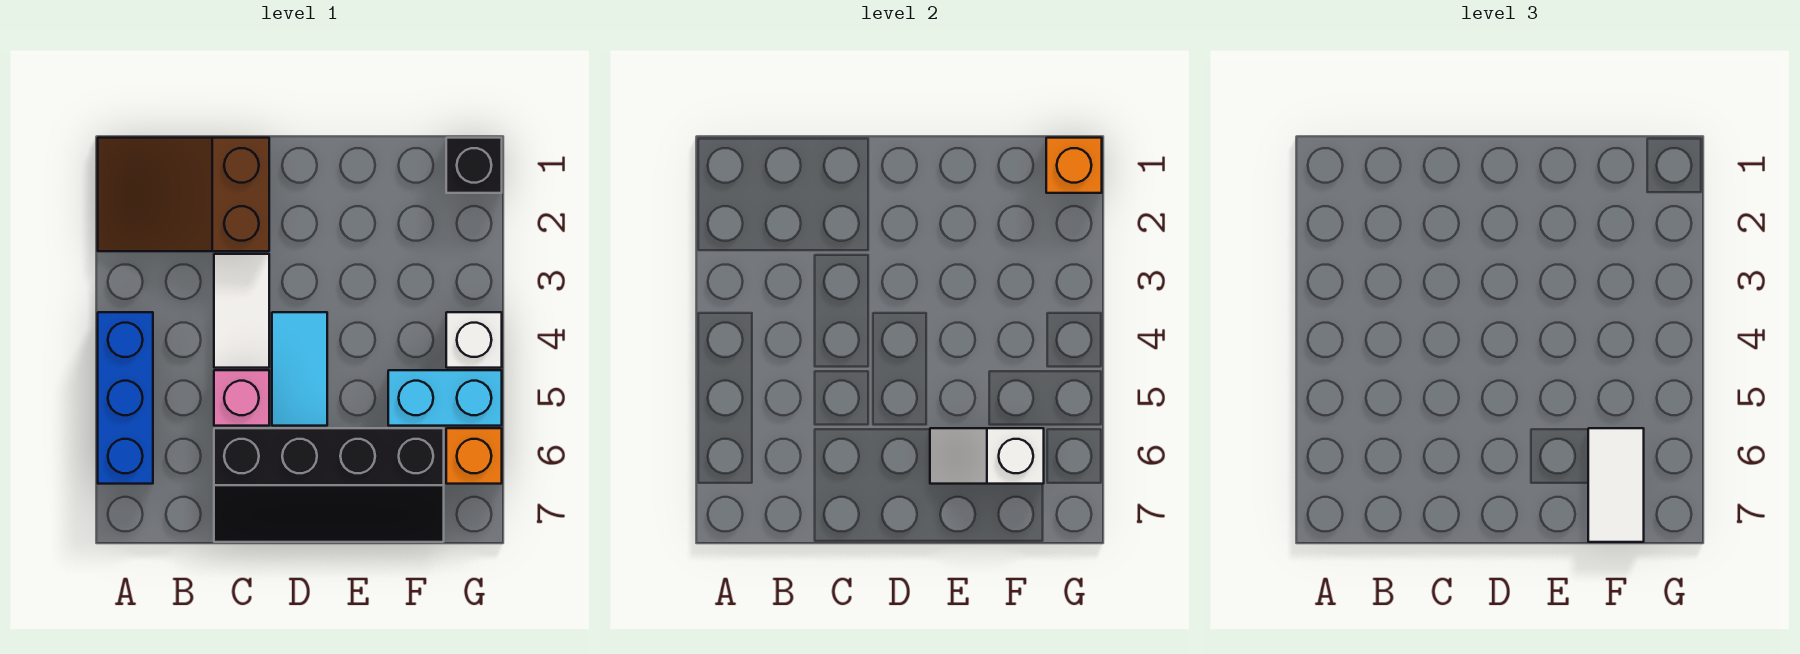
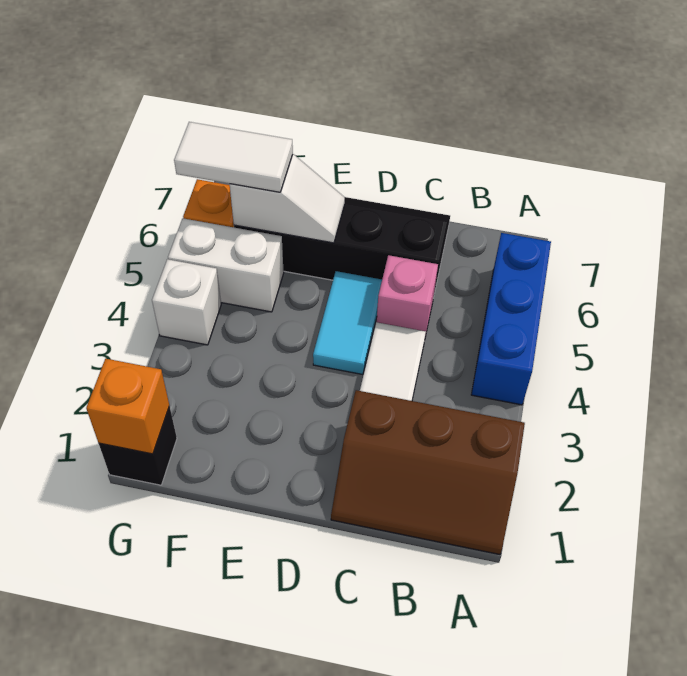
brown slope A1:C2 level 1 top C -> brown slope A1:C2 level 1 top 2
cyan brick F5:G5 level 1 -> white brick F5:G5 level 1
white tile F6:F7 level 3 -> white tile F6:G6 level 3

